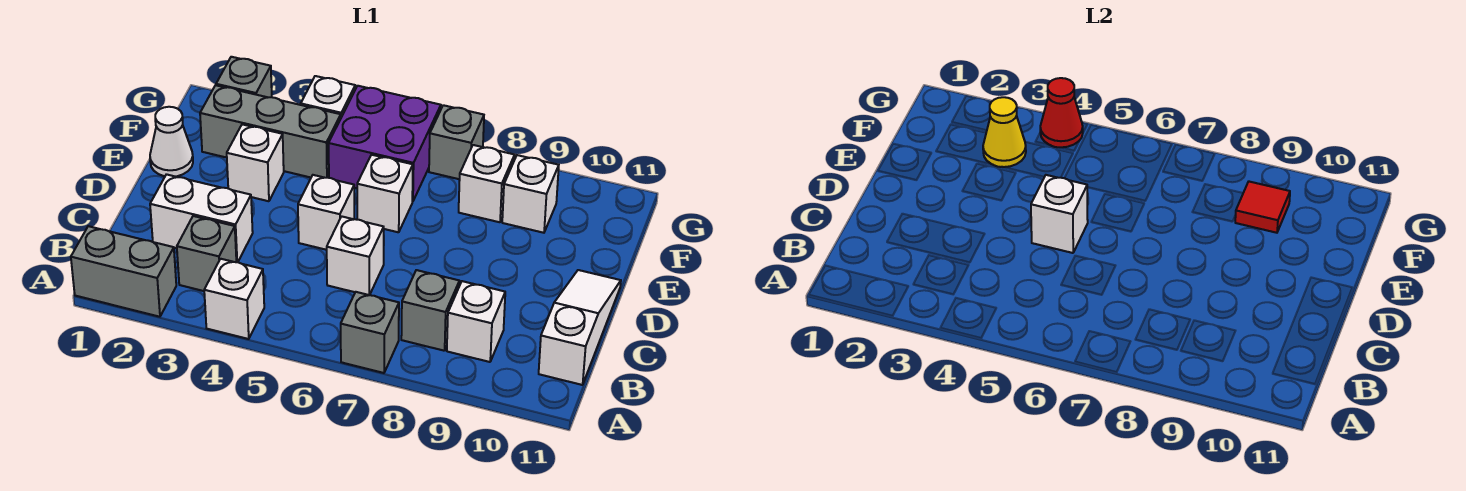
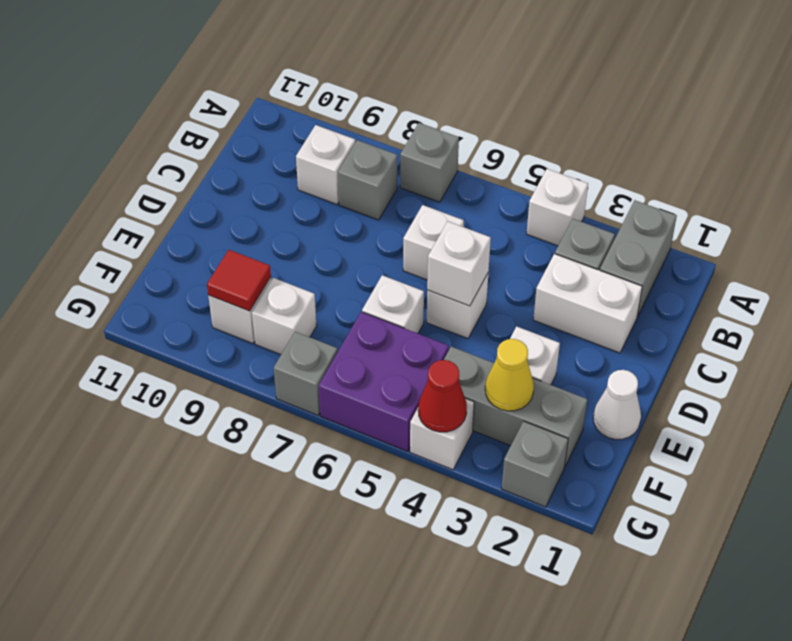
grey brick A1:A2 level 1 -> grey brick A2:B2 level 1
white slope B11:D11 level 1 top B -> none

